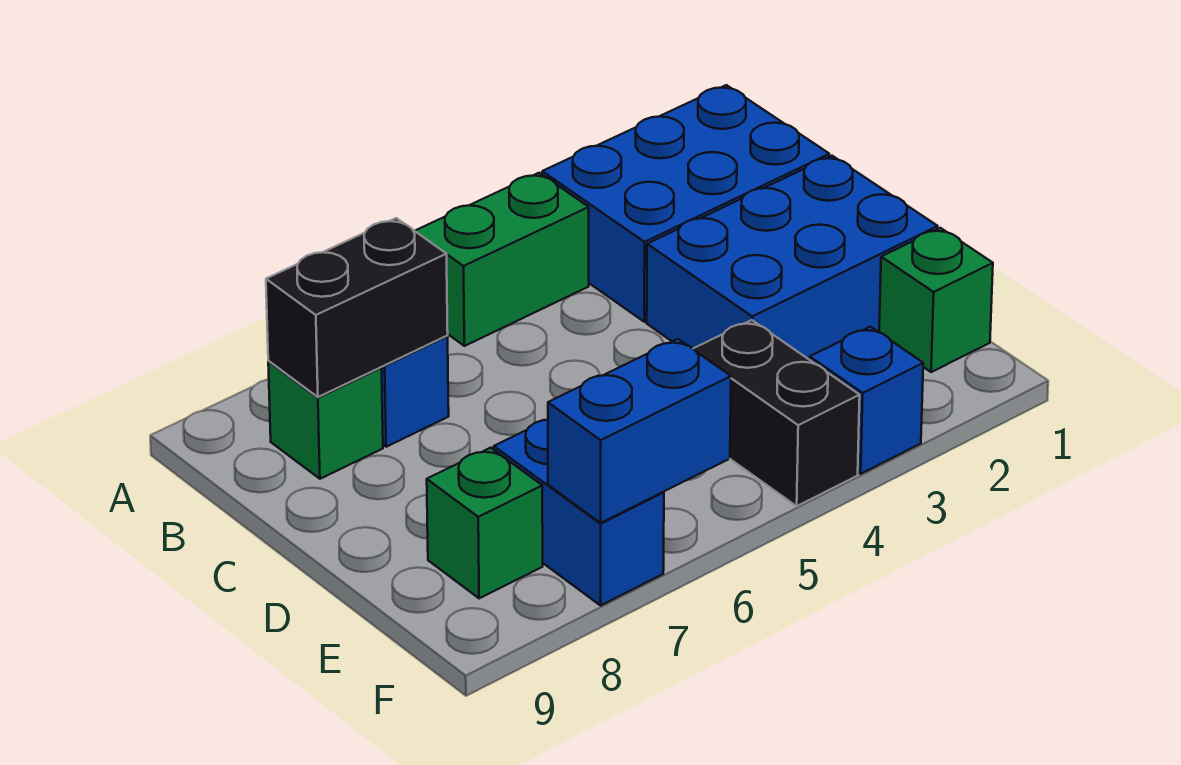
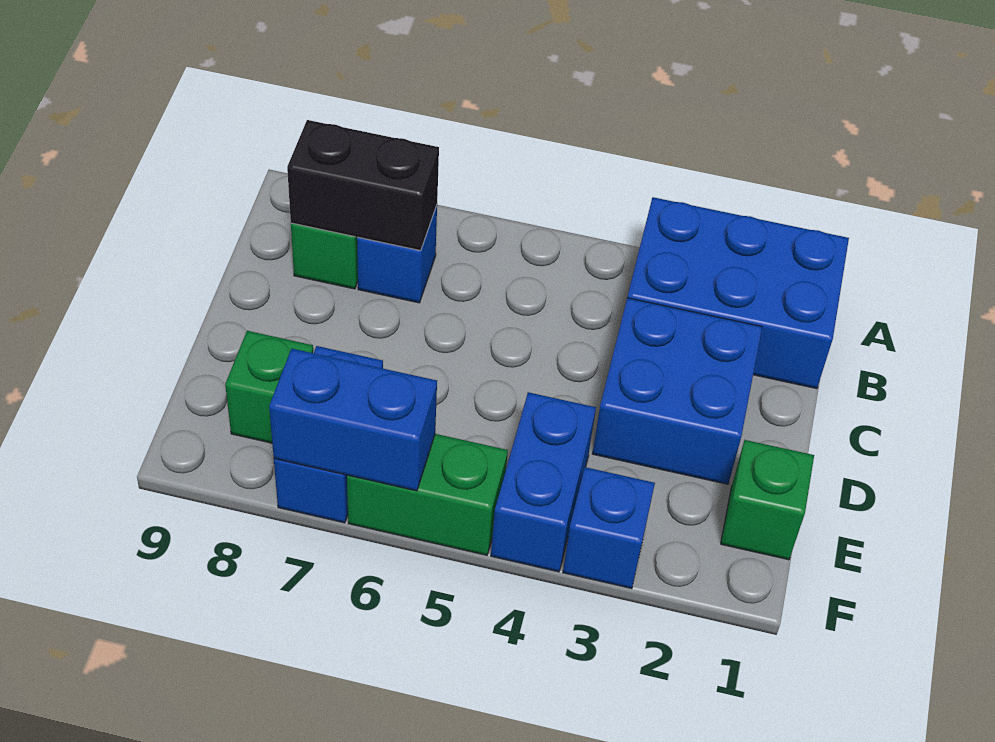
green brick A4:A5 level 1 -> green brick F5:F6 level 1
blue brick C1:D3 level 1 -> blue brick C2:D3 level 1
black brick E4:F4 level 1 -> blue brick E4:F4 level 1

